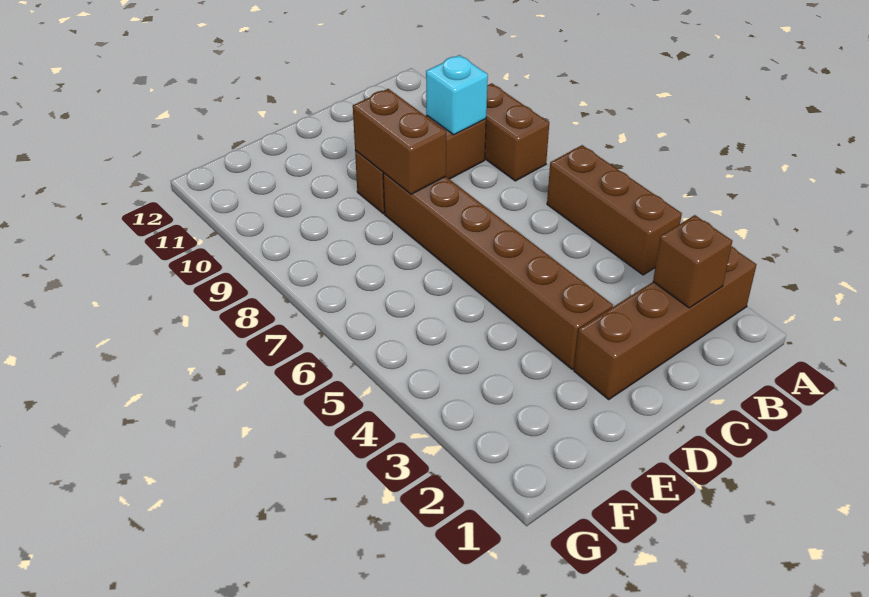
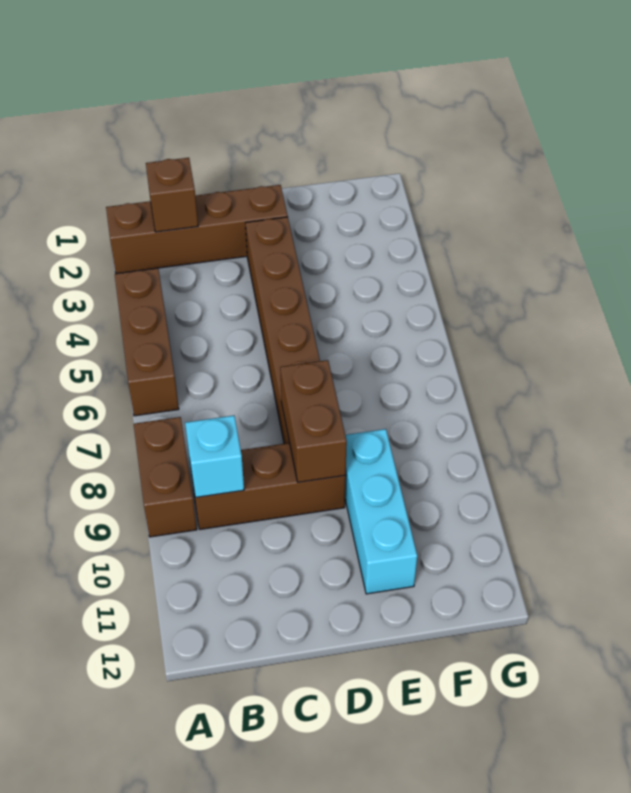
none -> cyan brick E9:E11 level 1

